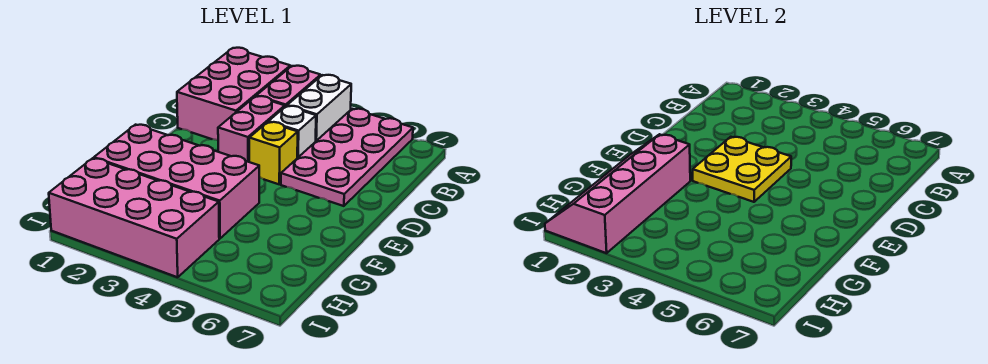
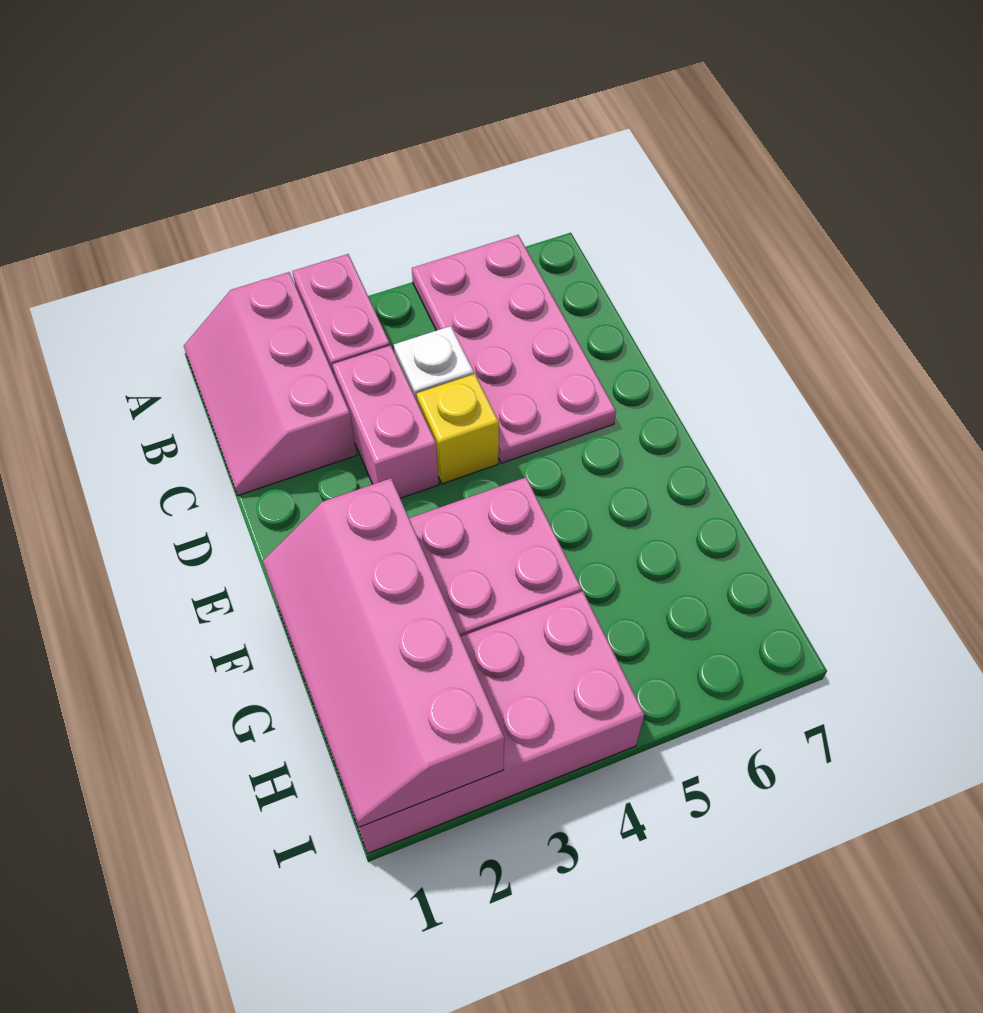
pink brick A1:C2 level 1 -> pink slope A1:C2 level 1 top 2
white brick A4:B4 level 1 -> none
yellow plate D3:E4 level 2 -> none

